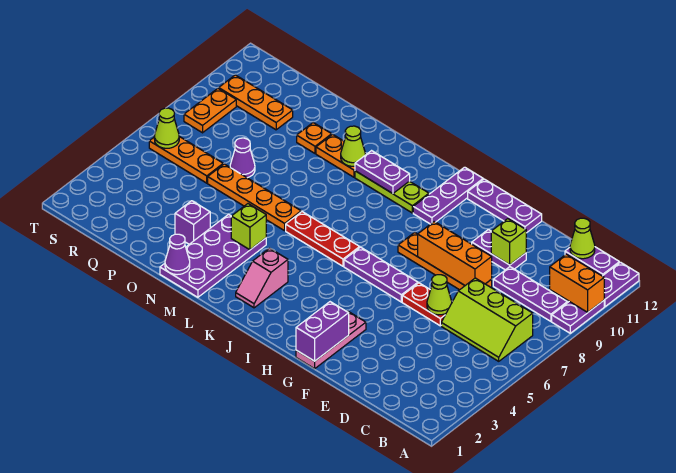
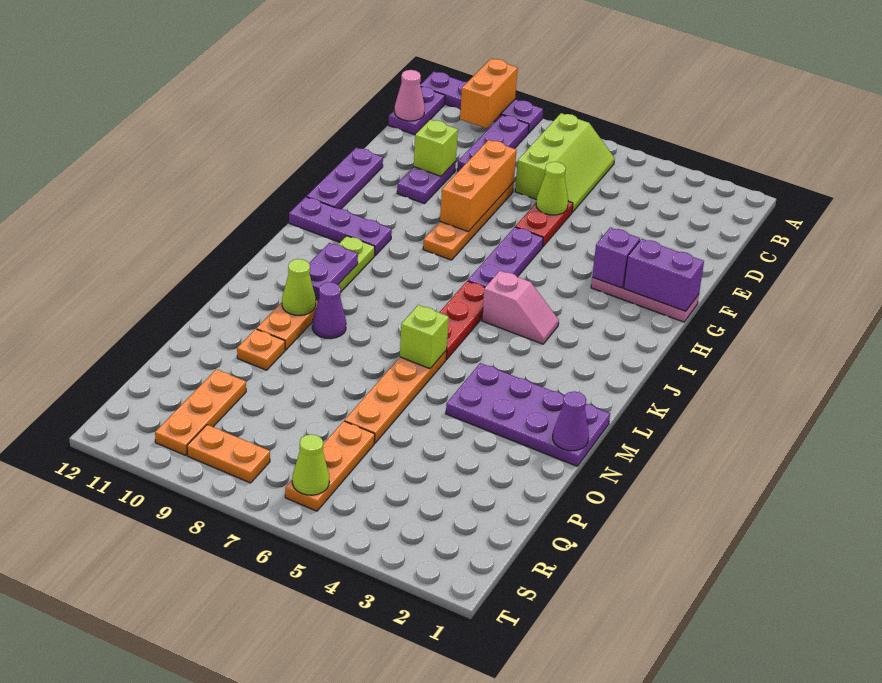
lime cone C12 level 2 -> pink cone C12 level 2
pink slope K2:K3 level 1 top 3 -> pink slope J4:J5 level 1 top 5
lime brick M4 level 2 -> lime brick M6 level 2
purple brick O3 level 1 -> purple brick G3 level 2
purple cone P7 level 1 -> purple cone M9 level 1

